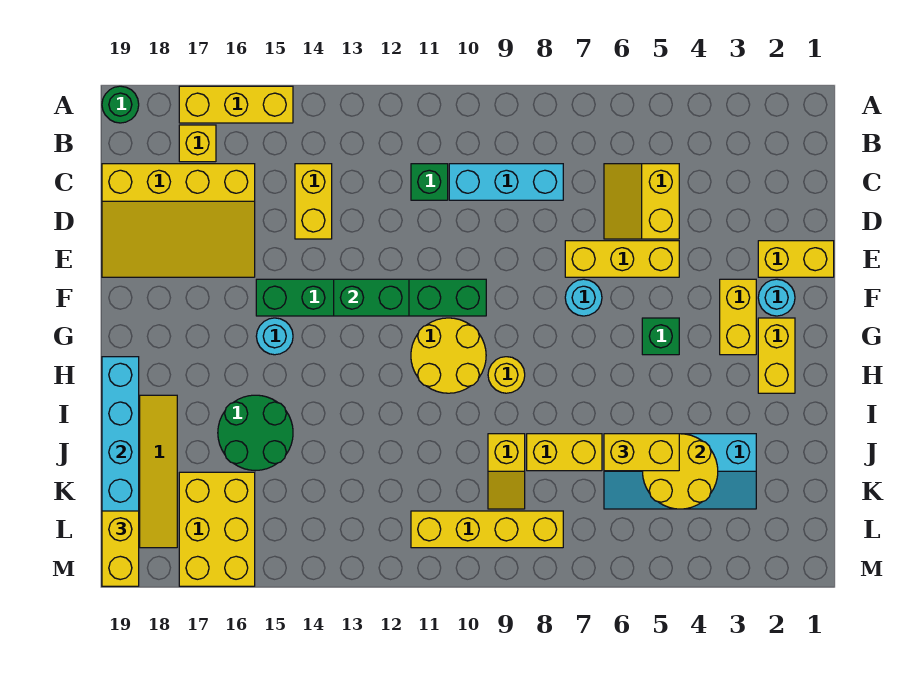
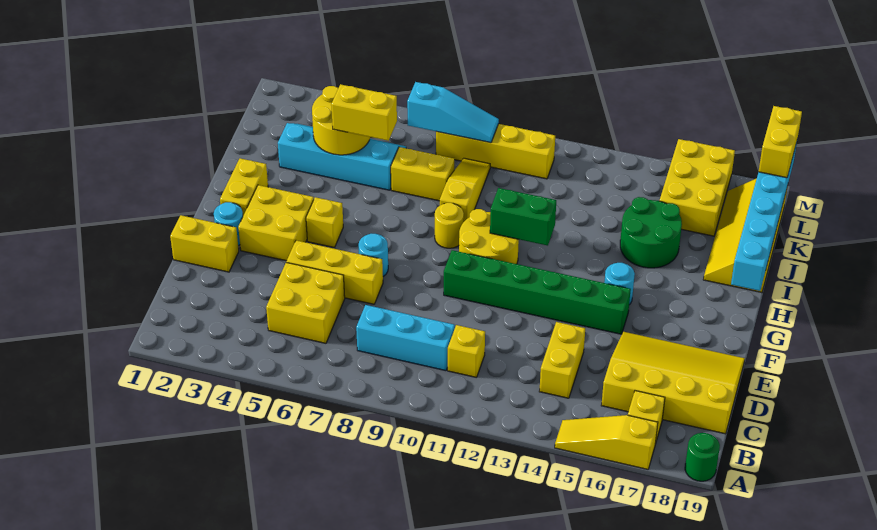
yellow brick A15:A17 level 1 -> yellow slope A15:A17 level 1 top 17
yellow slope C5:D6 level 1 top 5 -> yellow brick C5:D6 level 1
green brick C11 level 1 -> yellow brick C11 level 1
yellow brick F3:G3 level 1 -> yellow brick F3:G4 level 1
green brick F12:F13 level 2 -> green brick H11:H12 level 2
green brick G5 level 1 -> yellow brick G5 level 1
yellow slope J9:K9 level 1 top J -> yellow slope I9:K9 level 1 top I
none -> cyan slope L7:L9 level 2 top 7

